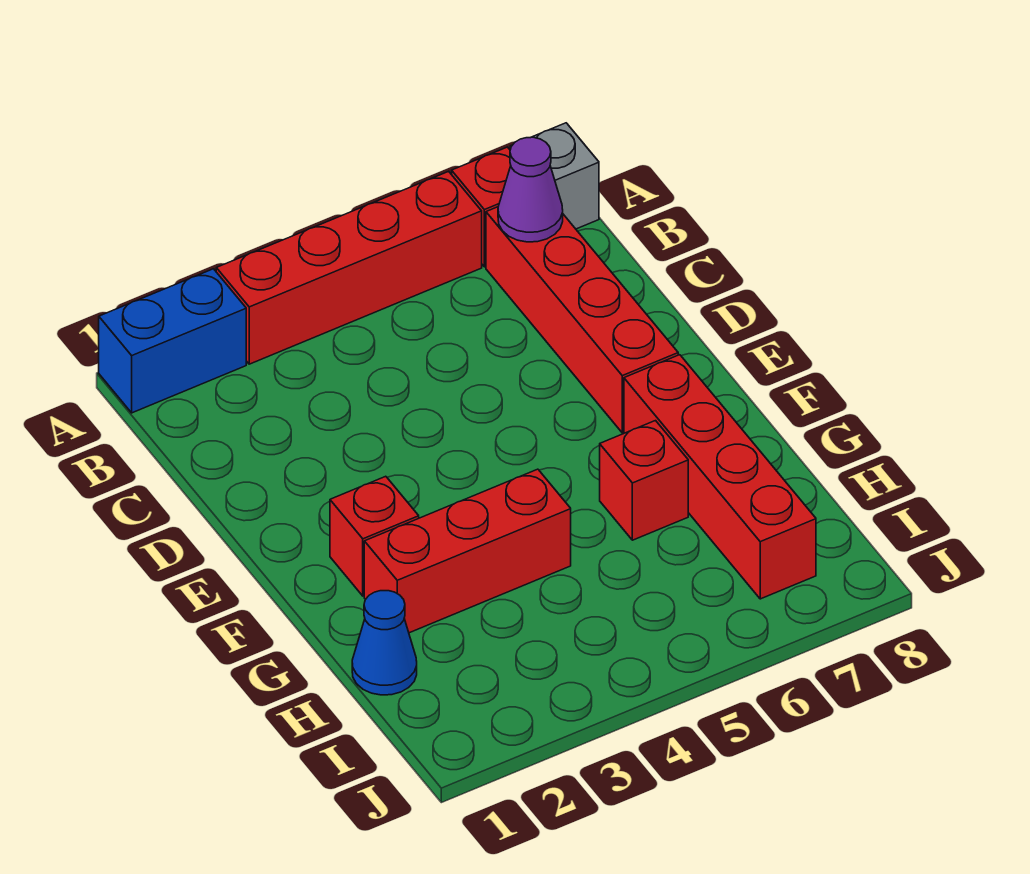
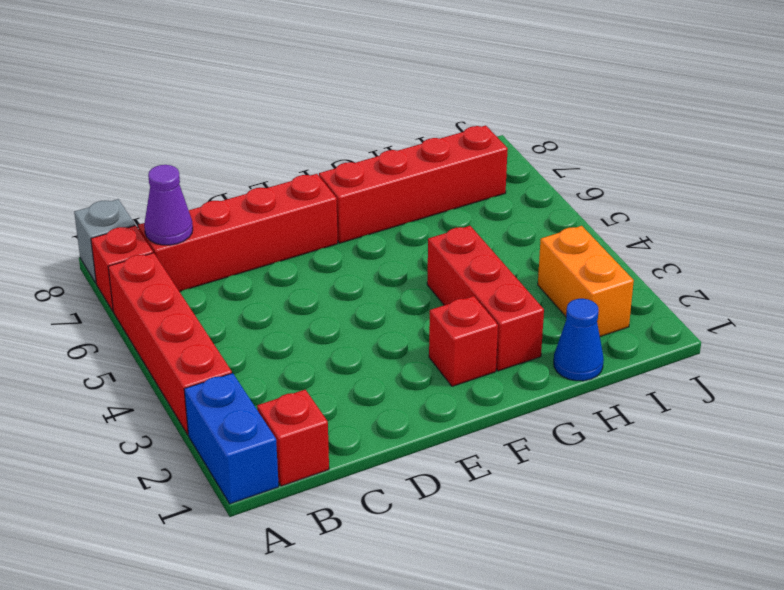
red brick G6 level 1 -> red brick B1 level 1
none -> orange brick I2:I3 level 1

